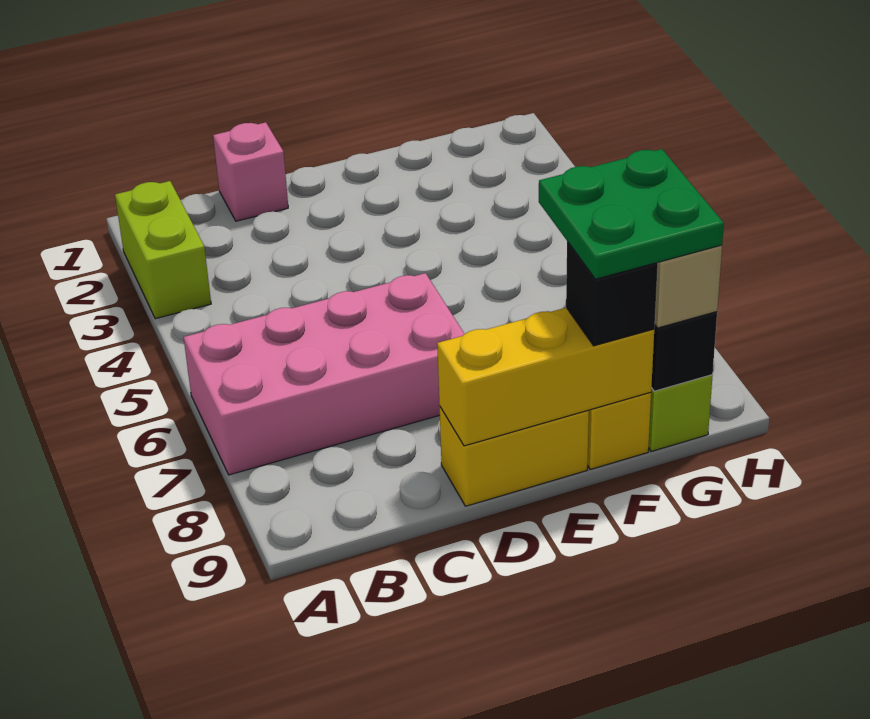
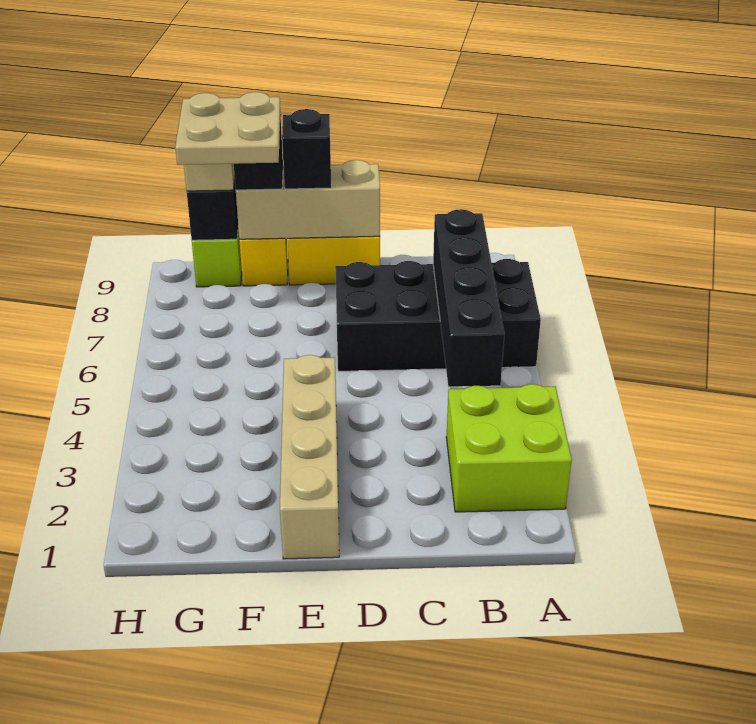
lime brick A2:A3 level 1 -> lime brick A2:B3 level 1
pink brick A6:D7 level 1 -> black brick A6:D7 level 1
none -> black brick B4:B7 level 2
pink brick C1 level 1 -> none
yellow brick D9:F9 level 2 -> tan brick D9:F9 level 2
none -> tan brick E1:E4 level 1
none -> black brick E9 level 3
green plate F8:G9 level 4 -> tan plate F8:G9 level 4

